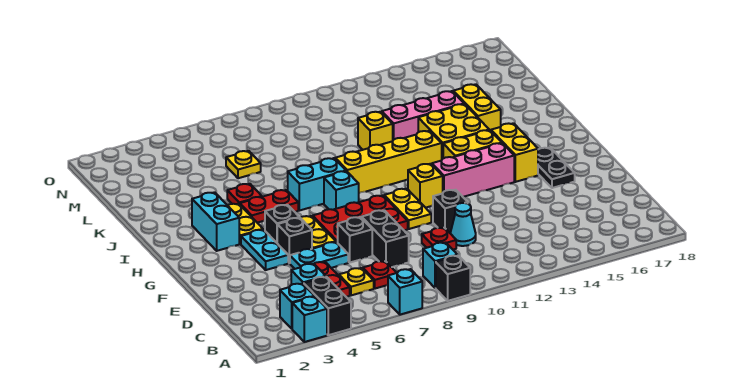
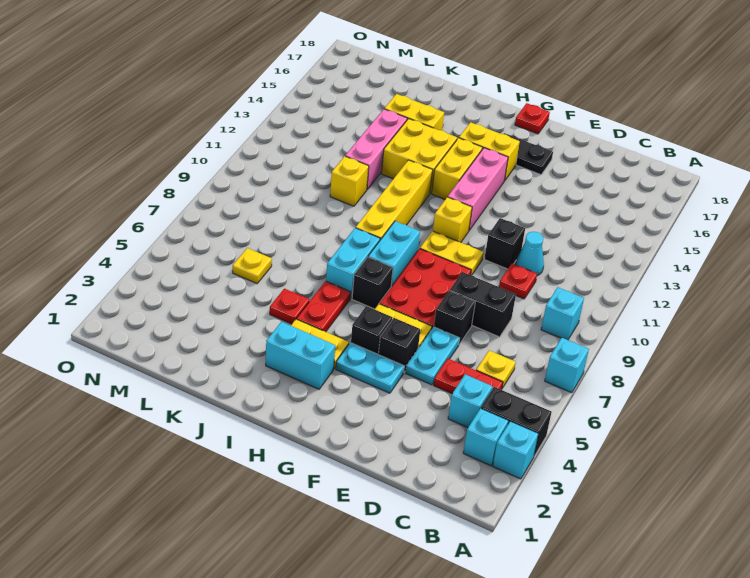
black brick A9 level 1 -> black brick H7 level 1
red plate C7 level 1 -> red plate G18 level 1
cyan brick H8 level 1 -> cyan brick H8:H9 level 1

